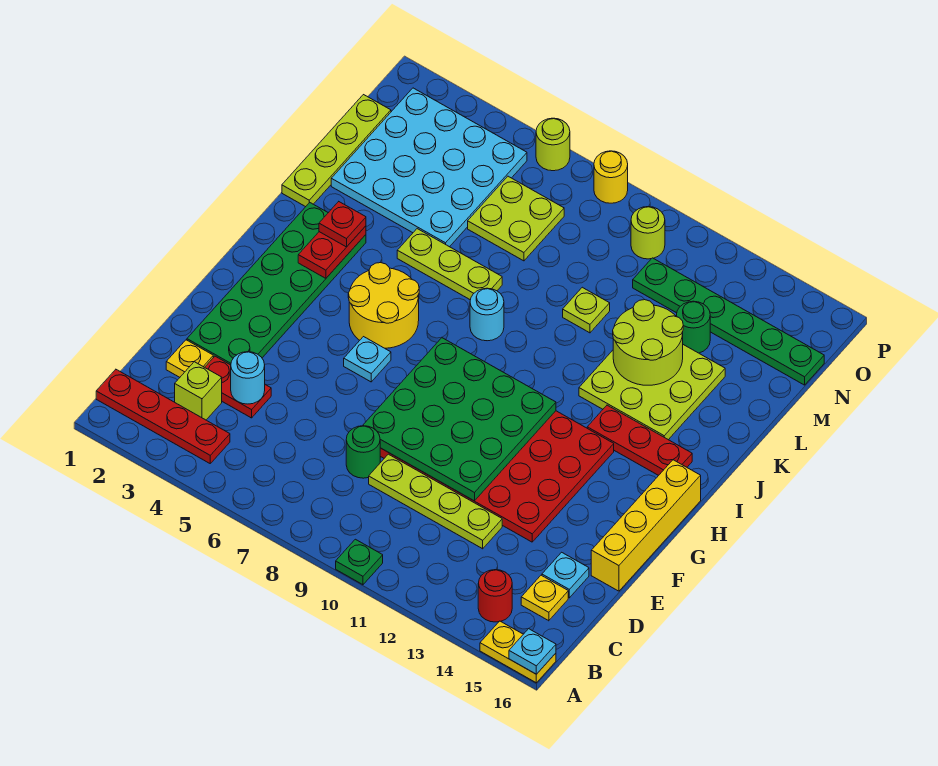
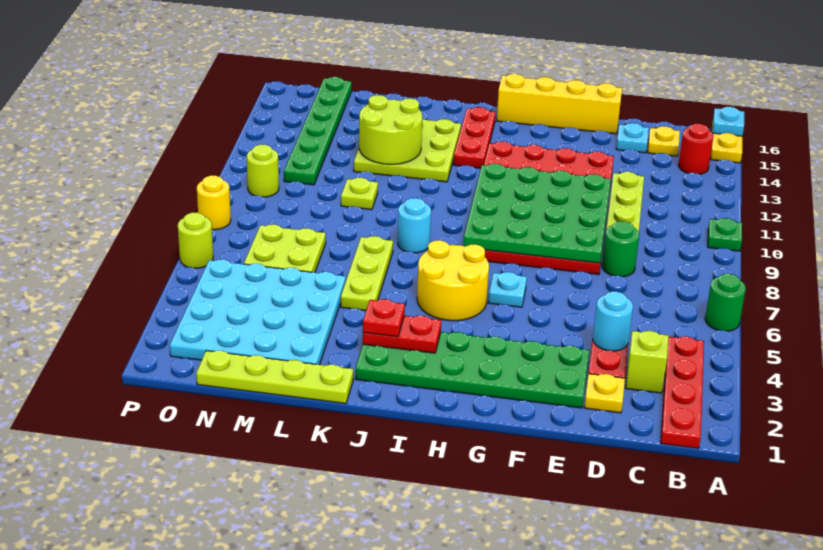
green round brick M13 level 1 -> green round brick A6 level 1

